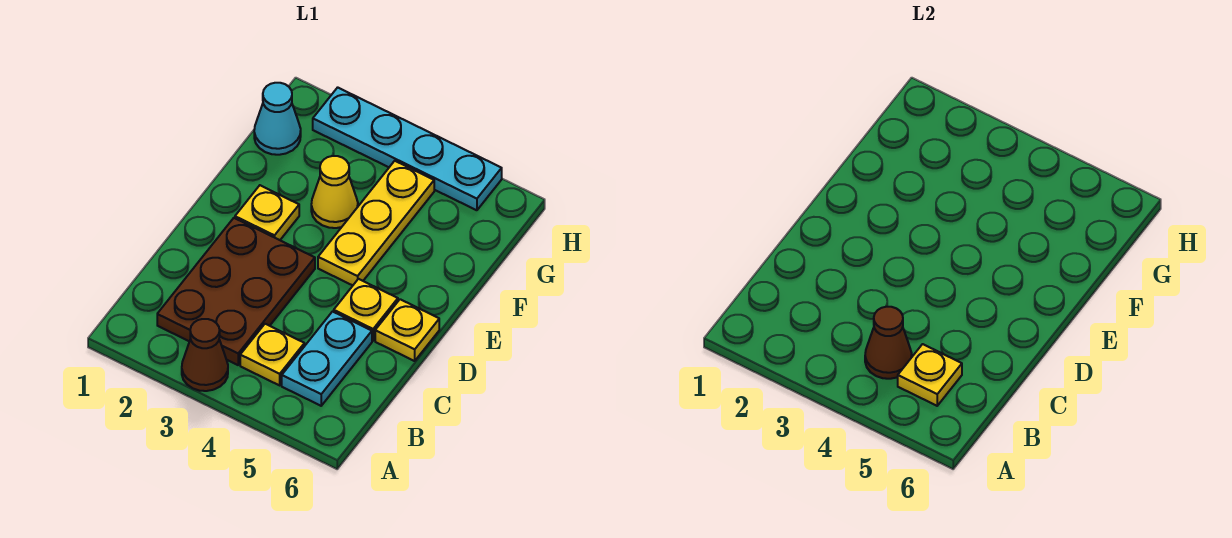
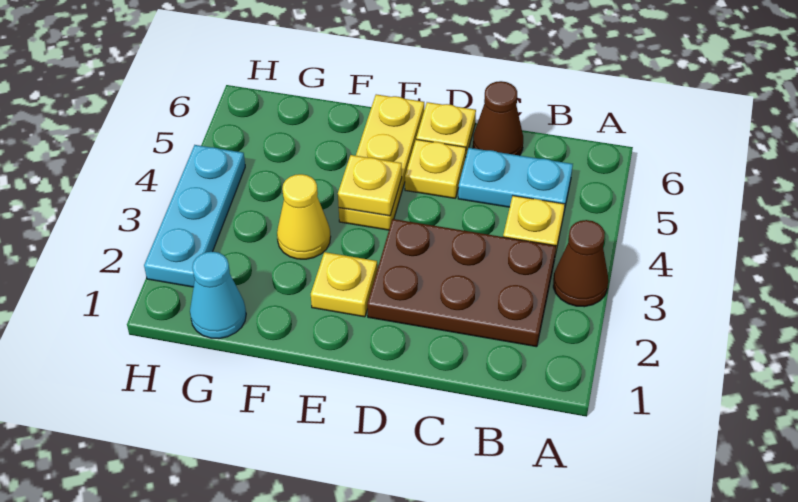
brown cone B4 level 2 -> brown cone C6 level 1
yellow plate B5 level 2 -> yellow plate E4 level 2
yellow plate E4:G4 level 1 -> yellow plate E4:E6 level 1
cyan plate H2:H5 level 1 -> cyan plate H2:H4 level 1

